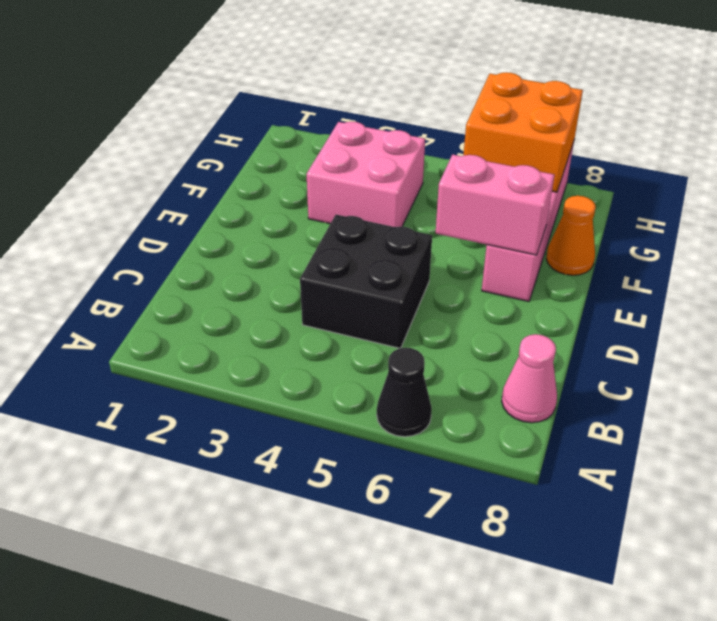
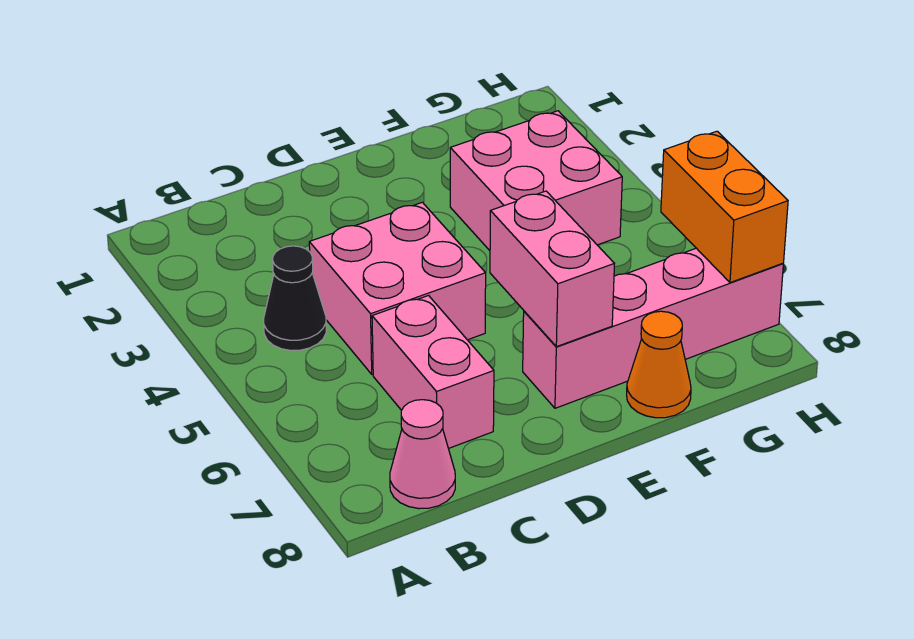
black cone A6 level 1 -> black cone B4 level 1
black brick C4:D5 level 1 -> pink brick C4:D5 level 1
none -> pink brick C6:C7 level 1
orange brick G6:H7 level 2 -> orange brick H6:H7 level 2

